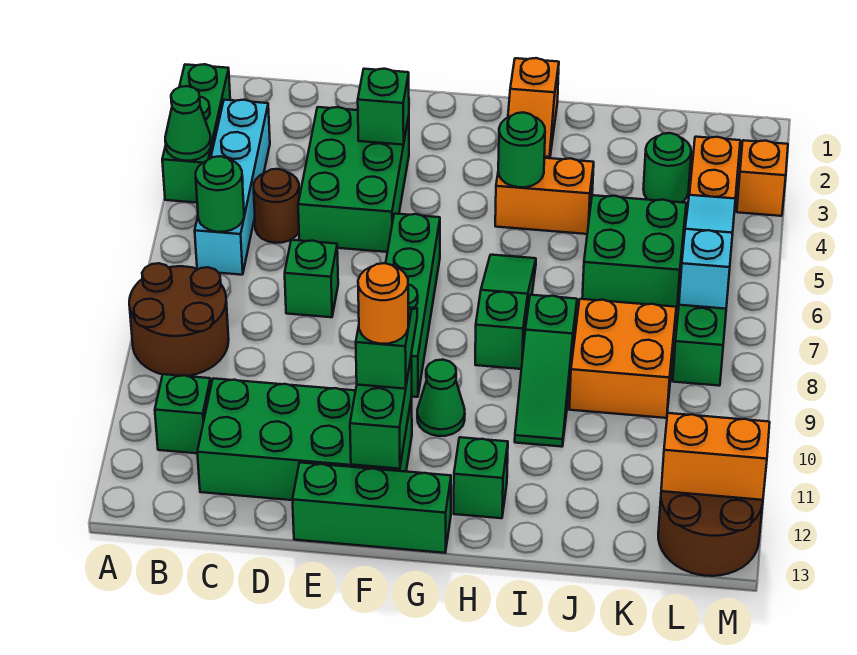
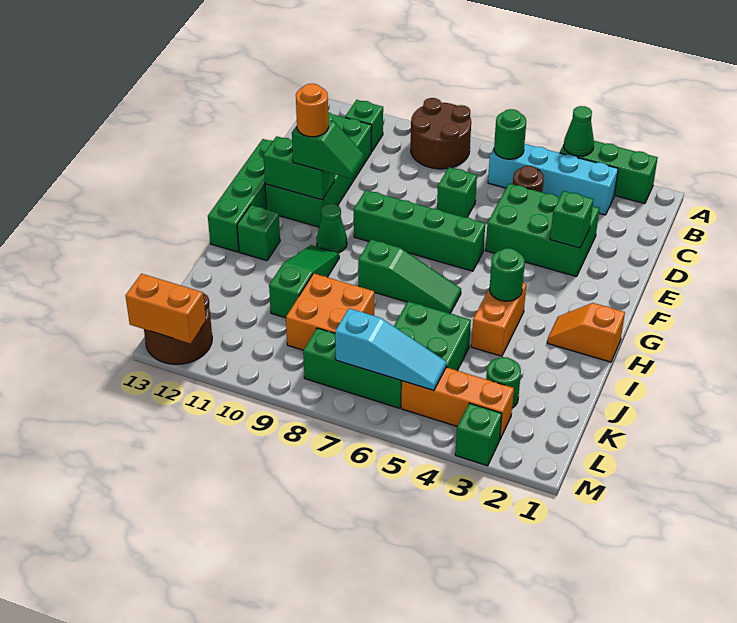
green brick E13:G13 level 1 -> green brick E13:H13 level 1
green slope I8:I10 level 1 top 8 -> green slope H10:J10 level 1 top J
orange brick L12:M12 level 2 -> orange brick M12:M13 level 2
orange brick M3 level 1 -> green brick M3 level 1

